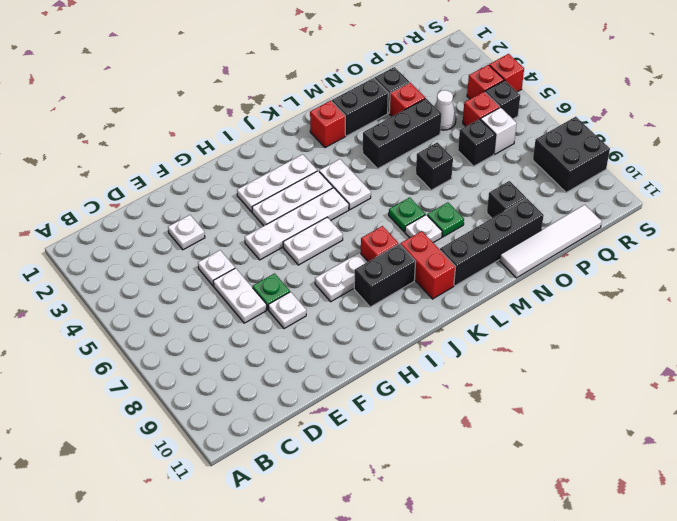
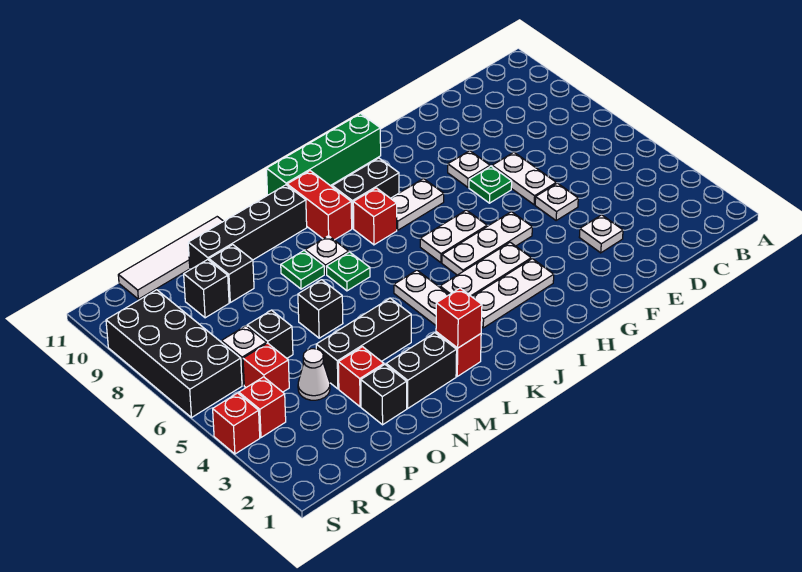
white plate G5:J5 level 1 -> white plate G5:I5 level 1
none -> green brick H11:K11 level 1
none -> red brick L2 level 2
black brick R5 level 1 -> black brick P9 level 1
black brick R8:S9 level 1 -> black brick R6:S9 level 1

